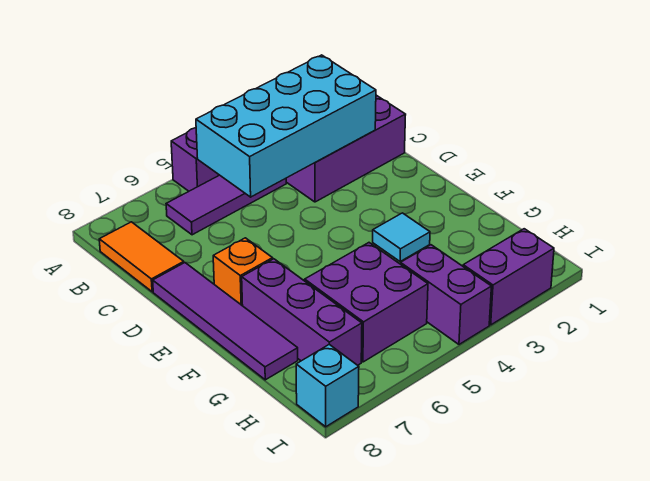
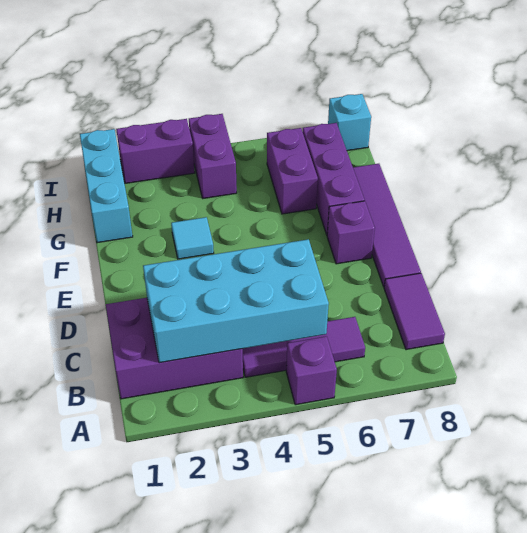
orange tile B8:C8 level 1 -> purple tile B8:C8 level 1
orange brick E7 level 1 -> purple brick E7 level 1
none -> cyan brick G1:I1 level 1
purple brick G5:H6 level 1 -> purple brick G6:H6 level 1

